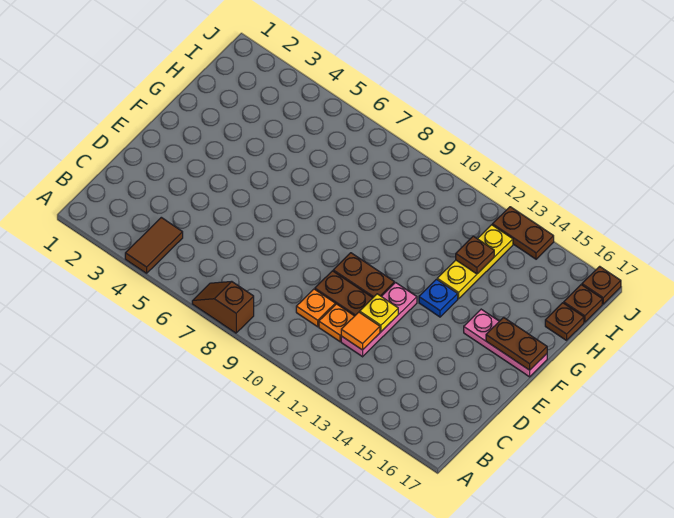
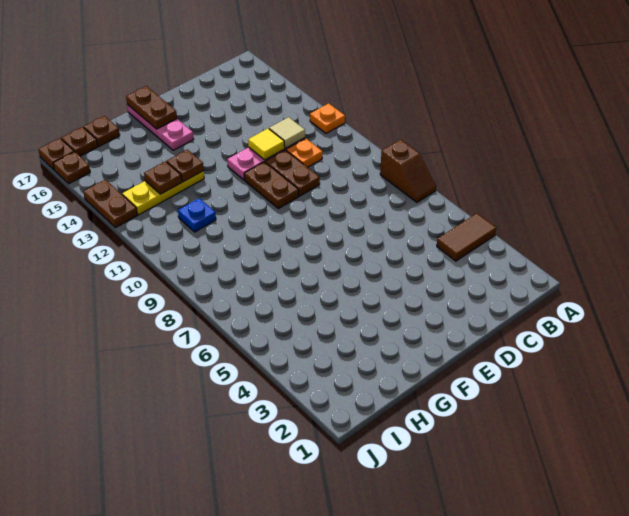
orange plate C10 level 1 -> orange plate A12 level 1
orange tile C12 level 2 -> tan tile C12 level 2
yellow plate D12 level 2 -> yellow tile D12 level 2
blue plate F13 level 1 -> blue plate H11 level 1
none -> brown plate G13 level 2
none -> brown plate J16 level 1

